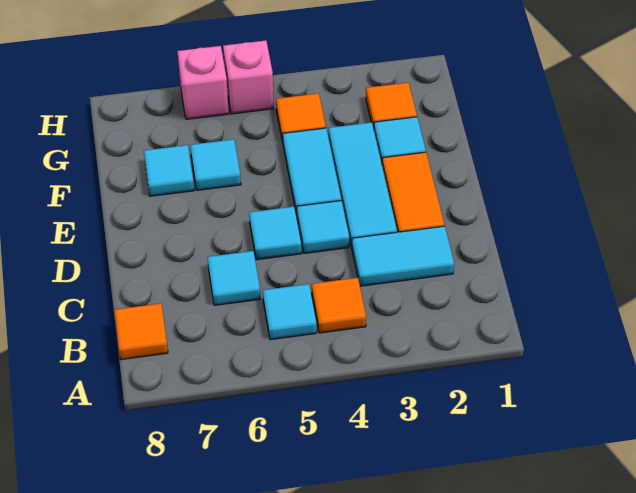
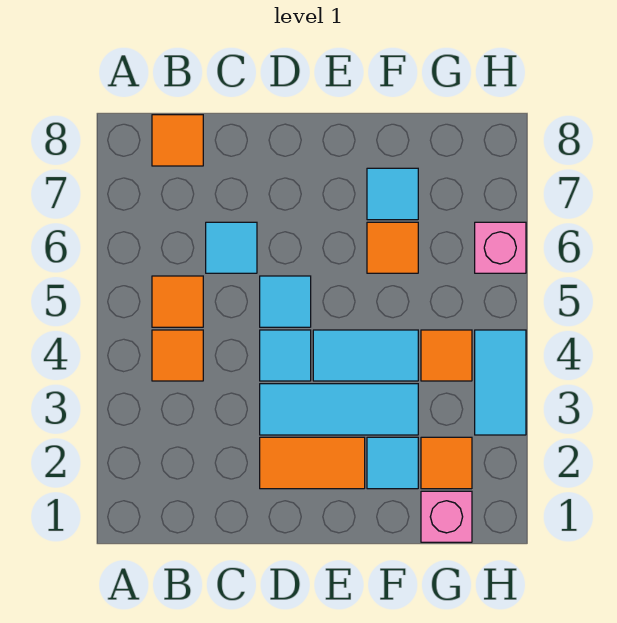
cyan tile B5 level 1 -> orange tile B5 level 1
cyan tile C2:C3 level 1 -> cyan tile H3:H4 level 1
cyan tile F6 level 1 -> orange tile F6 level 1
pink brick H5 level 1 -> pink brick G1 level 1

